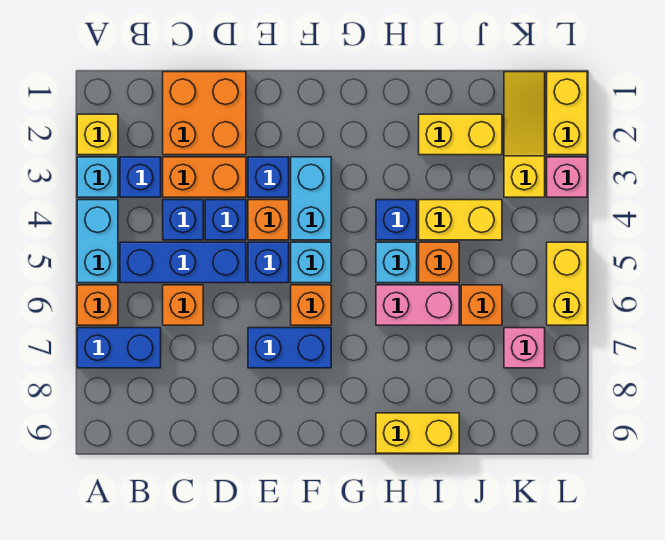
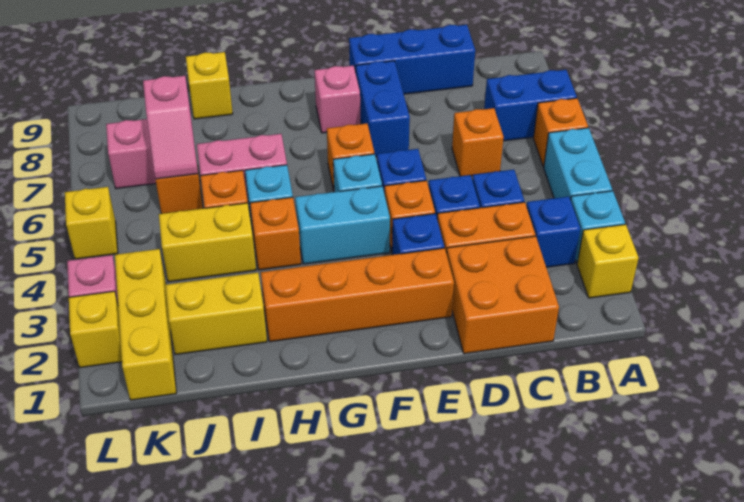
blue brick B5:D5 level 1 -> blue brick C9:E9 level 1
none -> orange brick E2:H2 level 1
blue brick E7:F7 level 1 -> blue brick E7:E8 level 1
cyan brick F3:F4 level 1 -> cyan brick F4:G4 level 1
none -> pink brick F8 level 1
blue brick H4 level 1 -> orange brick H4 level 1
yellow brick H9:I9 level 1 -> yellow brick I9 level 1
none -> pink slope J6:J7 level 2 top 7
yellow slope K1:K3 level 1 top 3 -> yellow brick K1:K3 level 1
yellow brick L1:L2 level 1 -> yellow brick L2 level 1
yellow brick L5:L6 level 1 -> yellow brick L5 level 1

